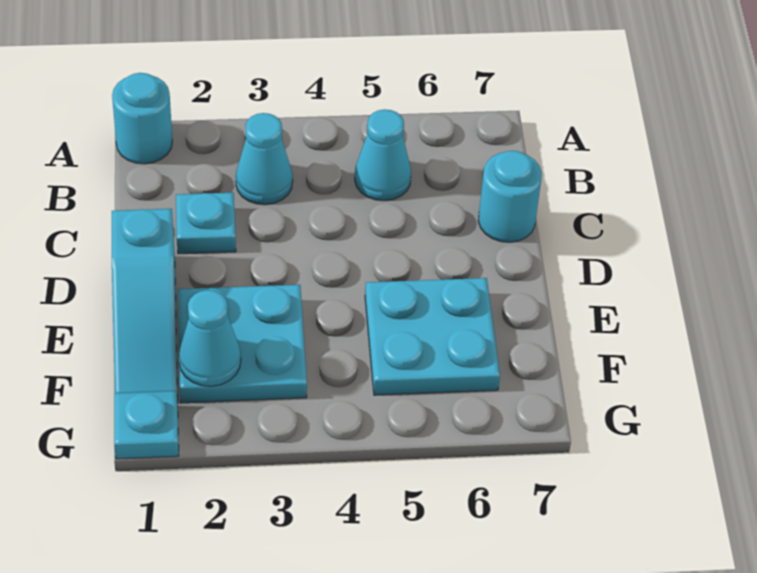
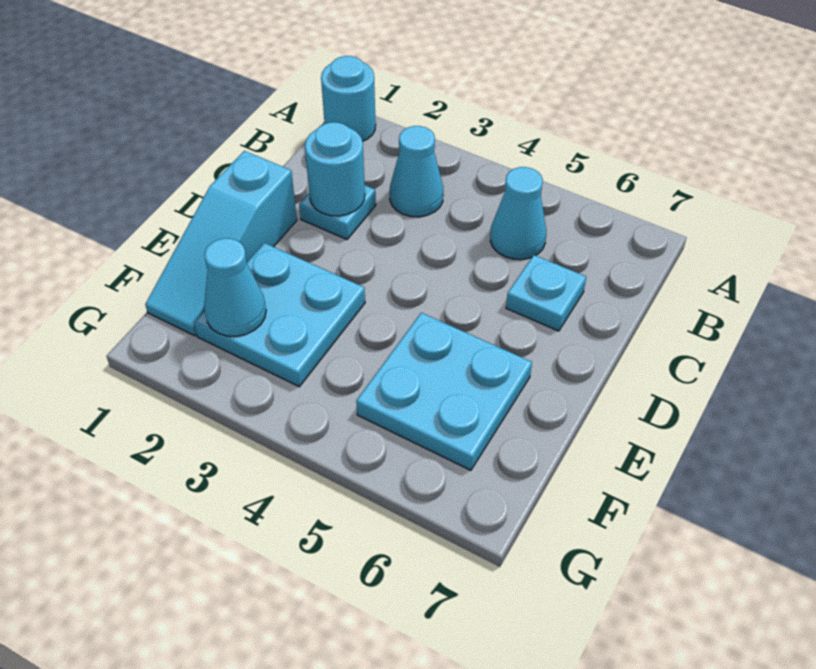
cyan round brick C7 level 1 -> cyan round brick C2 level 2
cyan plate G1 level 1 -> cyan plate C6 level 1

